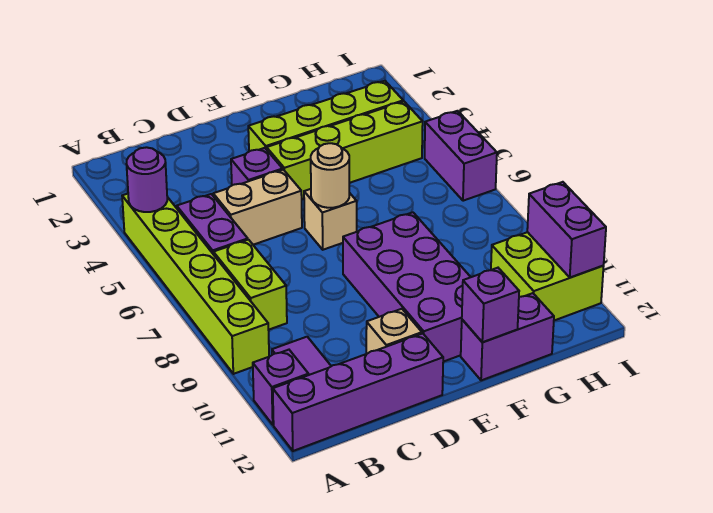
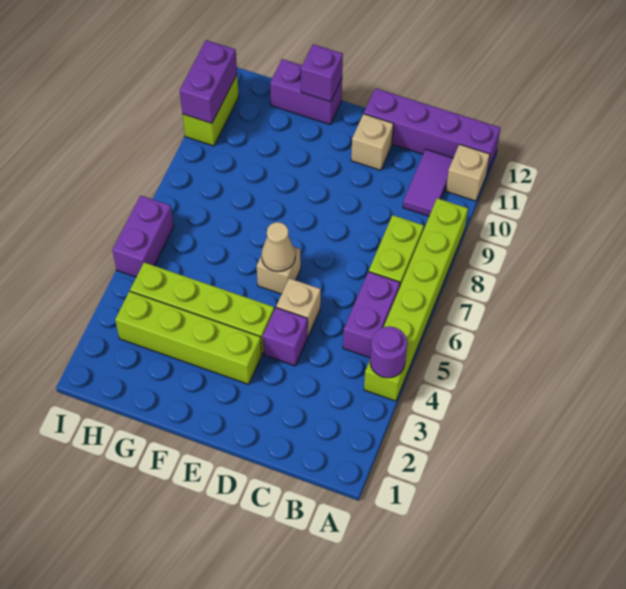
purple brick A11 level 1 -> tan brick A11 level 1
tan brick C5:D5 level 1 -> tan brick D5 level 1
tan round brick E6 level 2 -> tan cone E6 level 2
purple brick E8:F11 level 1 -> none
lime brick H10:I11 level 1 -> lime brick I10:I11 level 1

